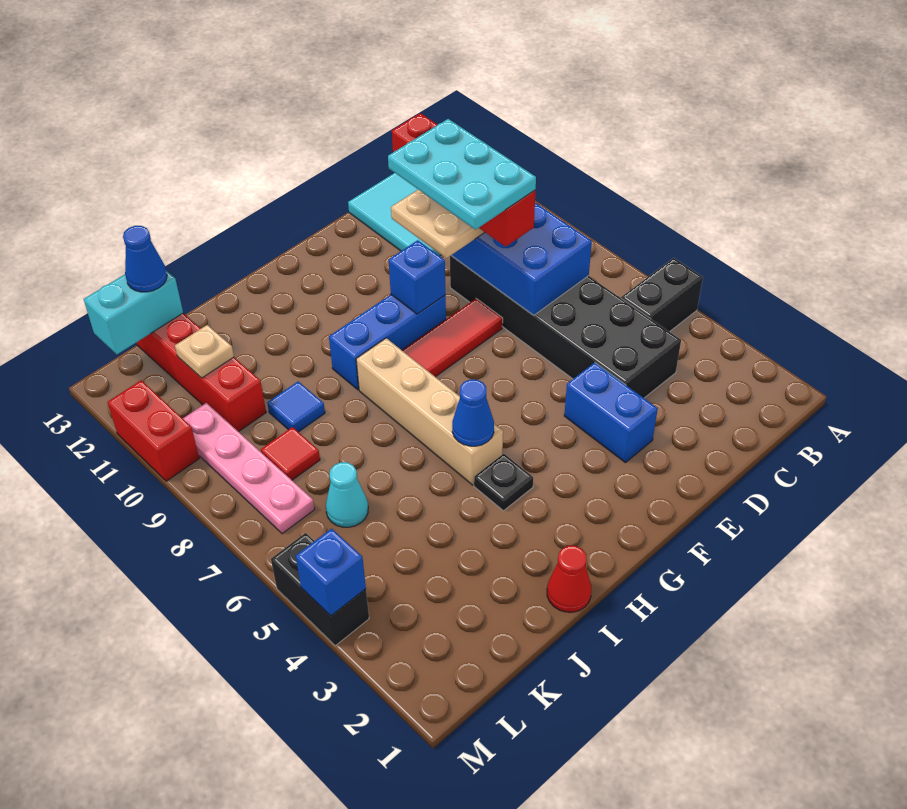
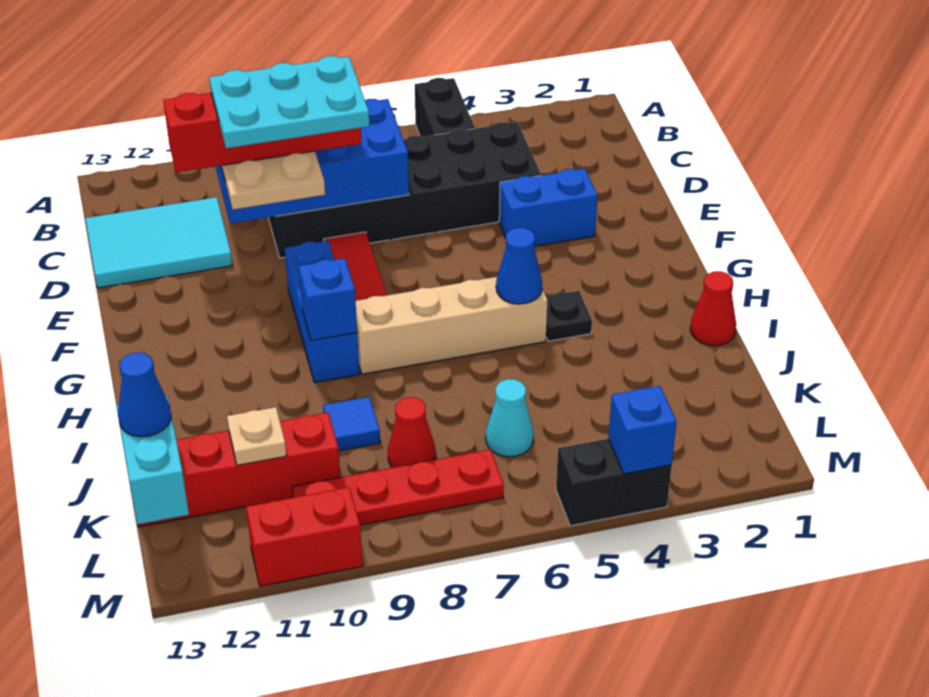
blue brick F9 level 2 -> blue brick H9 level 2
red tile K8 level 1 -> red cone K8 level 1
pink plate L7:L10 level 1 -> red plate L7:L10 level 1

